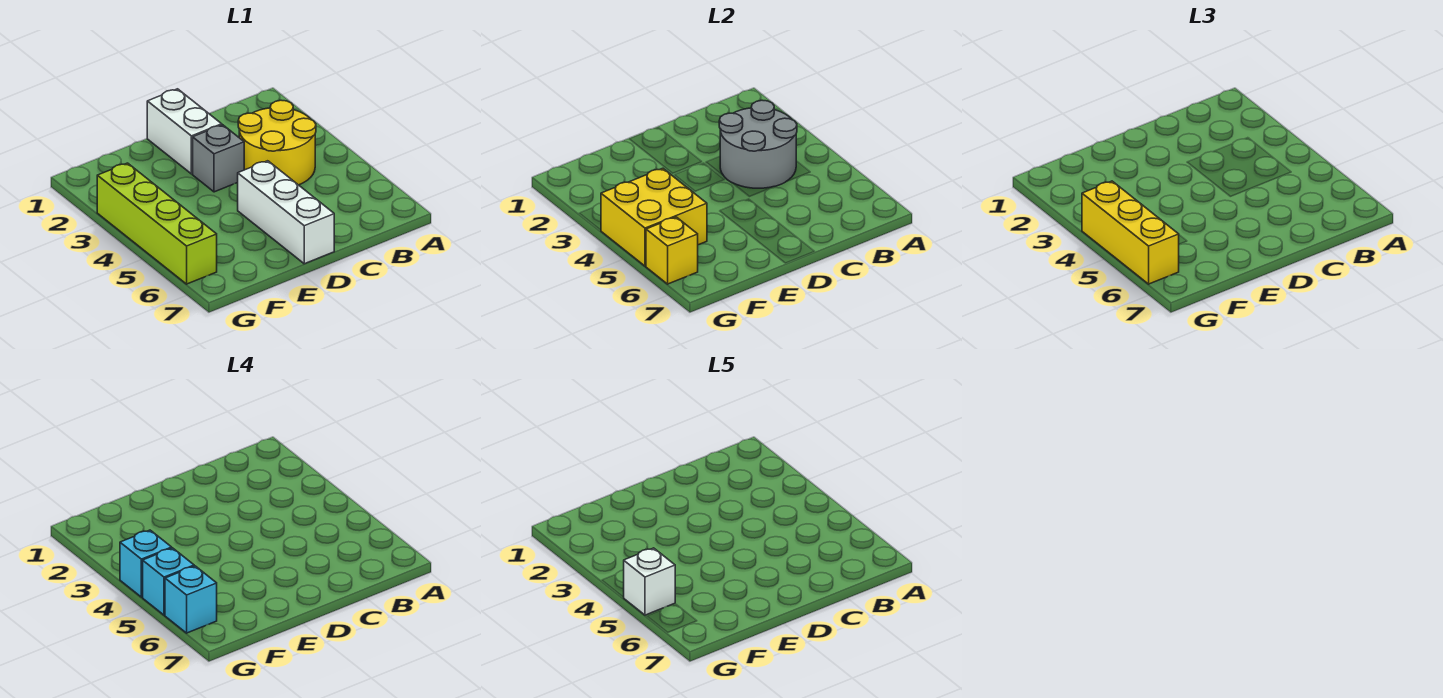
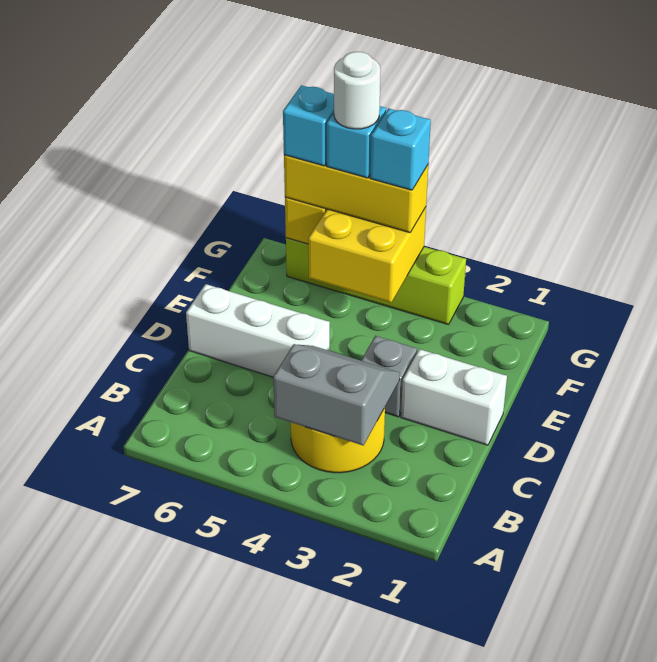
grey round brick B3:C4 level 2 -> grey slope B3:C4 level 2 top B
white brick G5 level 5 -> white round brick G5 level 5

